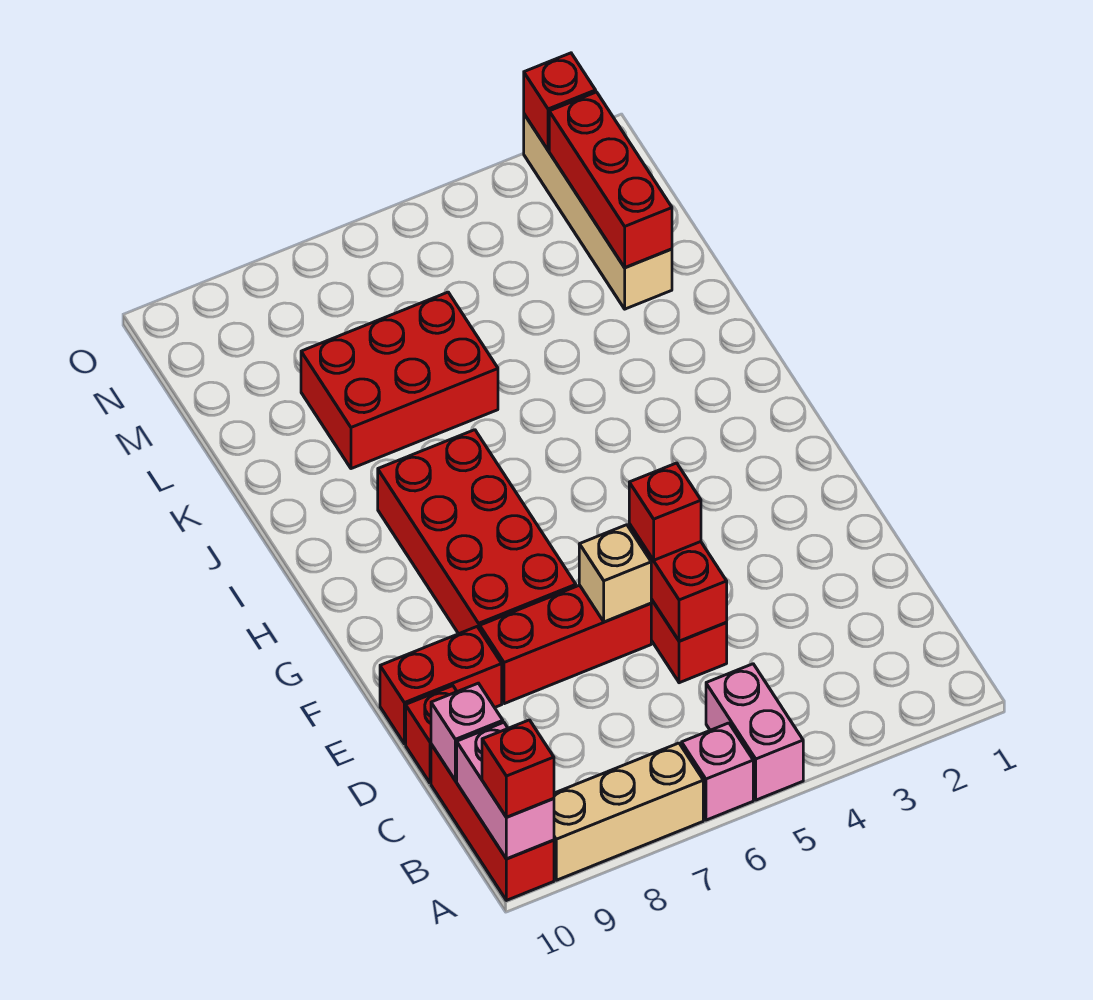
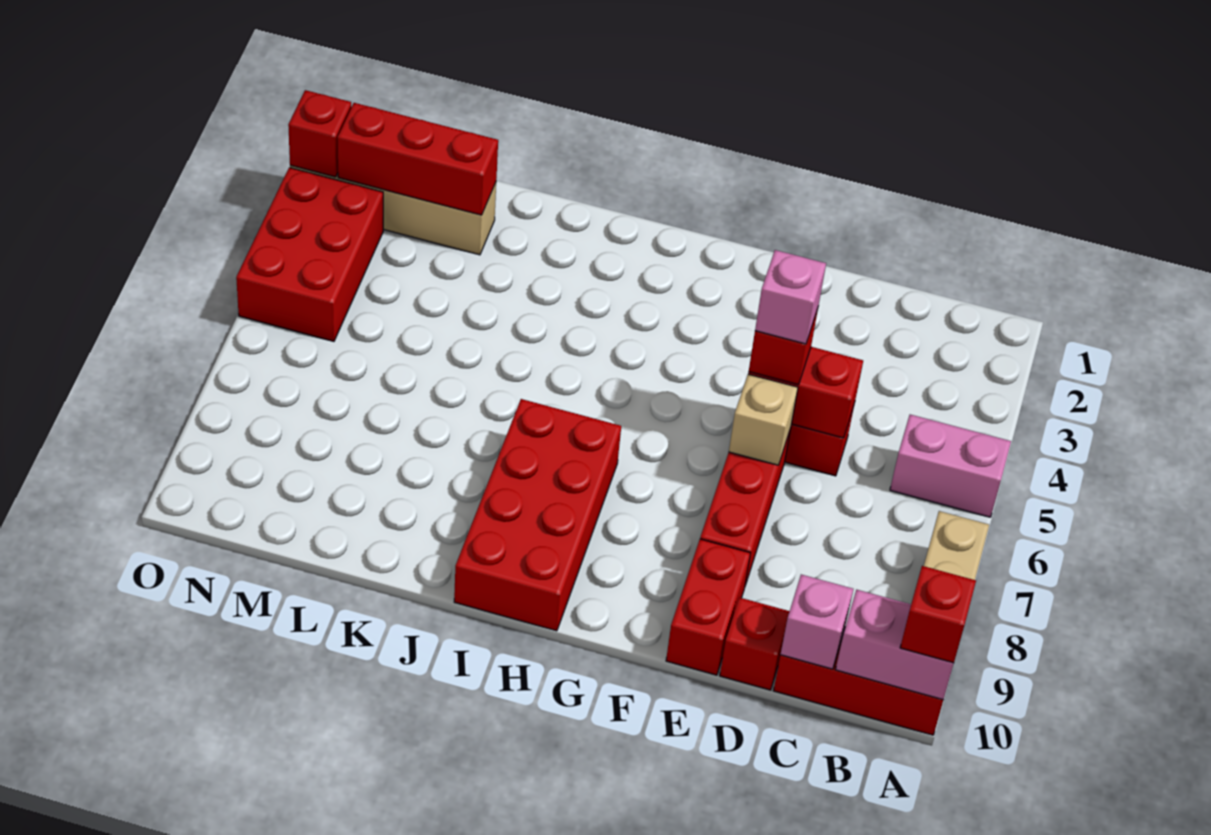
pink brick A6 level 1 -> pink brick E5 level 4
red brick F7:I8 level 1 -> red brick H7:I10 level 1
red brick K6:L8 level 1 -> red brick N3:O5 level 1

